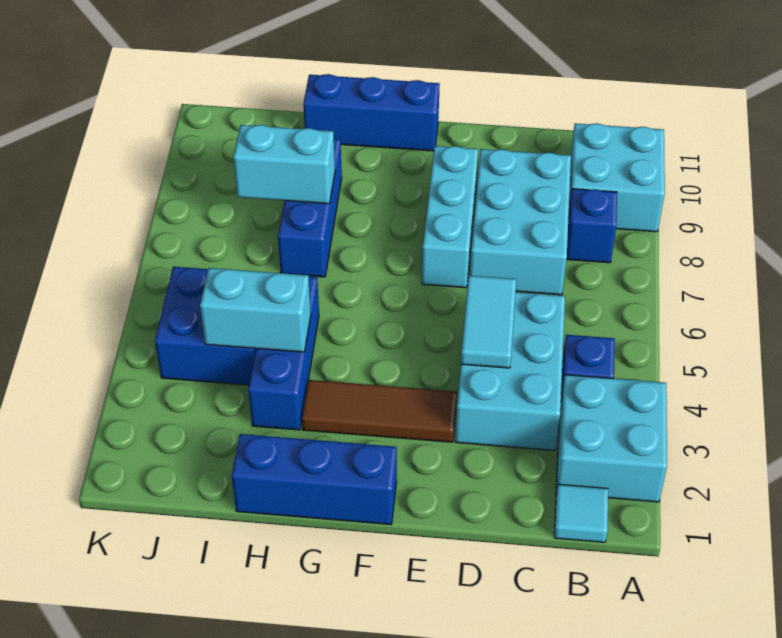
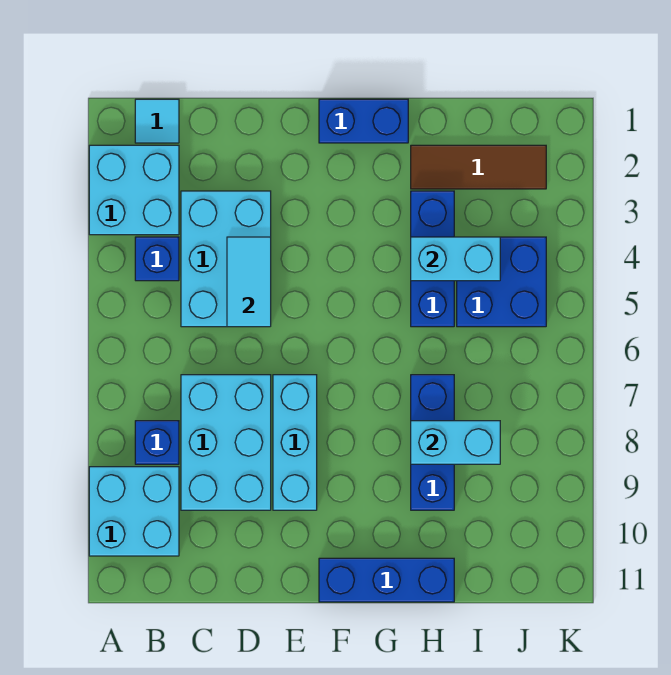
brown tile E3:G3 level 1 -> brown tile H2:J2 level 1
blue brick F1:H1 level 1 -> blue brick F1:G1 level 1

